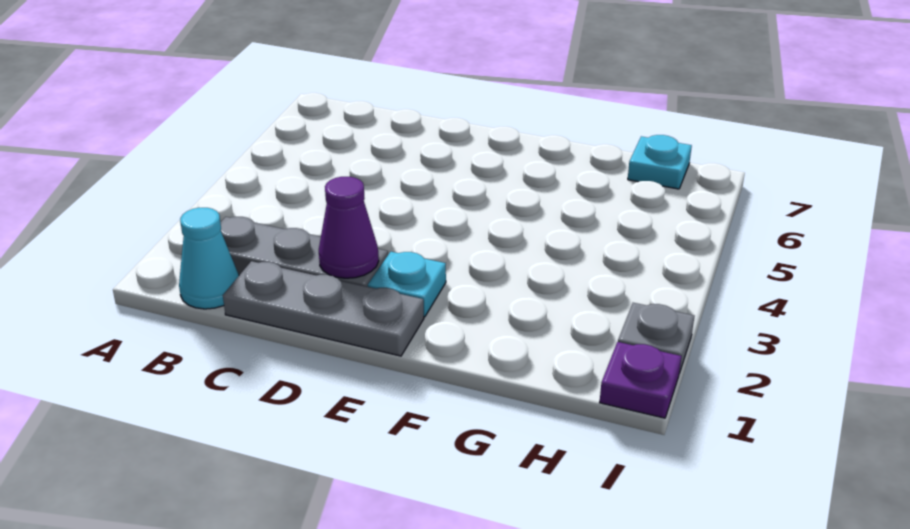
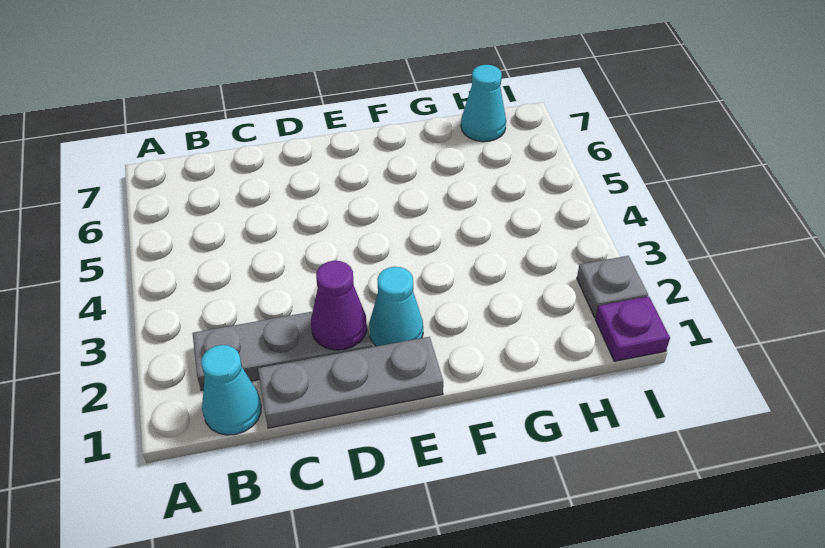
cyan plate E2 level 1 -> cyan cone E2 level 1
cyan plate H7 level 1 -> cyan cone H7 level 1

